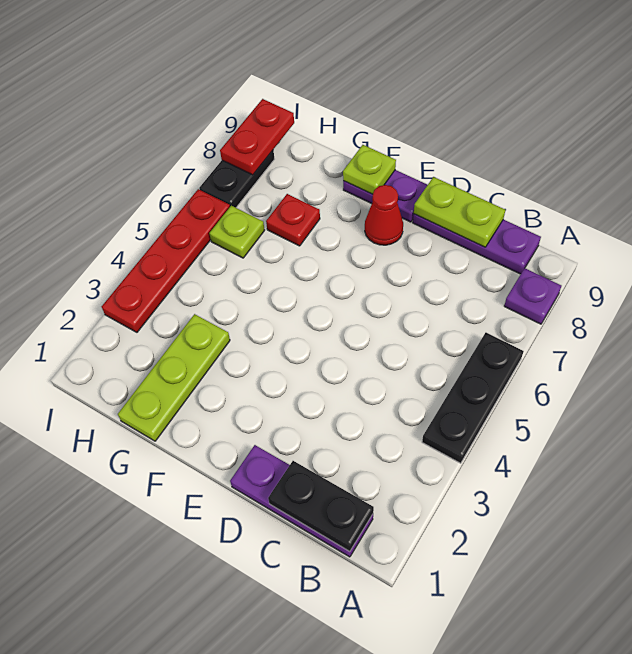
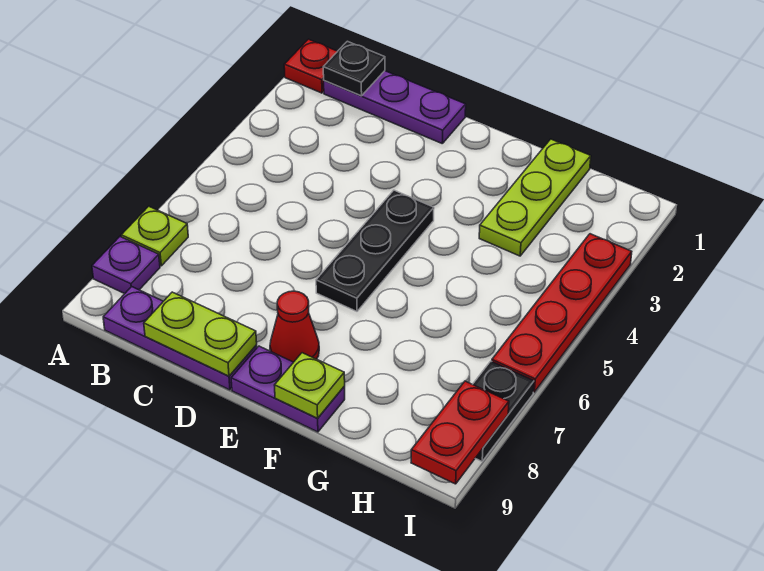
black plate A4:A6 level 1 -> black plate E4:E6 level 1
black plate B1:C1 level 2 -> black plate B1 level 2
red plate G7 level 1 -> red plate A1 level 1
lime plate H6 level 1 -> lime plate A7 level 1

